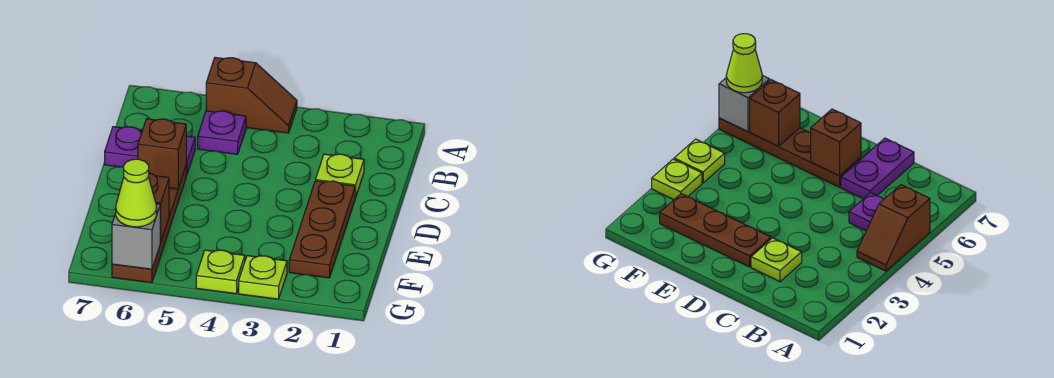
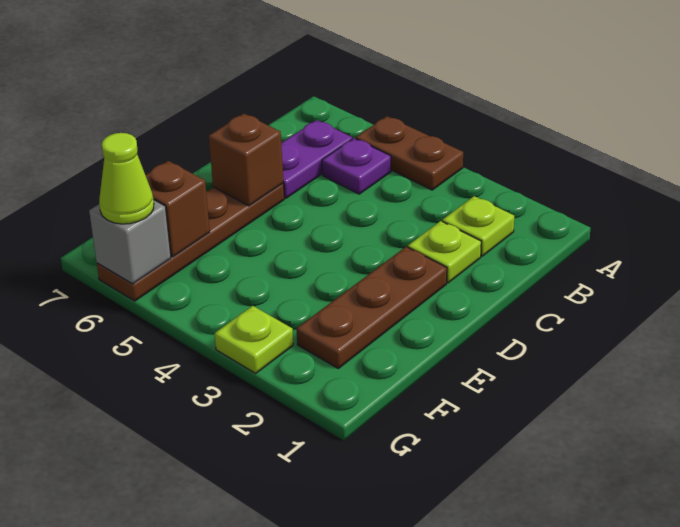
brown slope A4:A5 level 1 top 5 -> brown plate A4:A5 level 1
purple plate C6:C7 level 1 -> purple plate B6:C6 level 1
lime plate G4 level 1 -> lime plate B2 level 1

